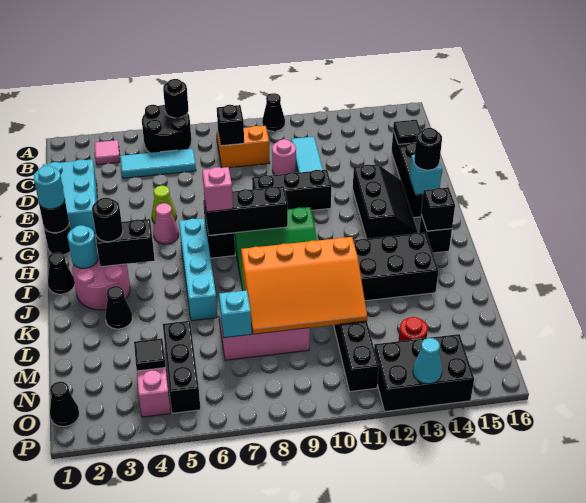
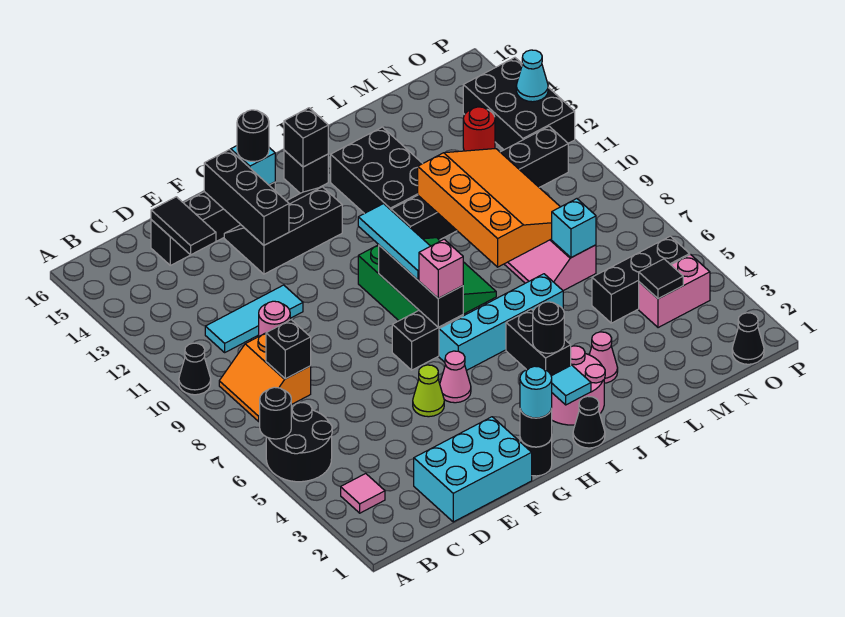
cyan tile C4:C6 level 1 -> cyan tile H8:H10 level 3
black tile D15 level 2 -> black tile D14:D15 level 2
black brick F9:F11 level 1 -> black brick F13:F15 level 2
cyan round brick I2 level 2 -> cyan tile I2 level 2
black cone K3 level 1 -> pink cone K3 level 1

